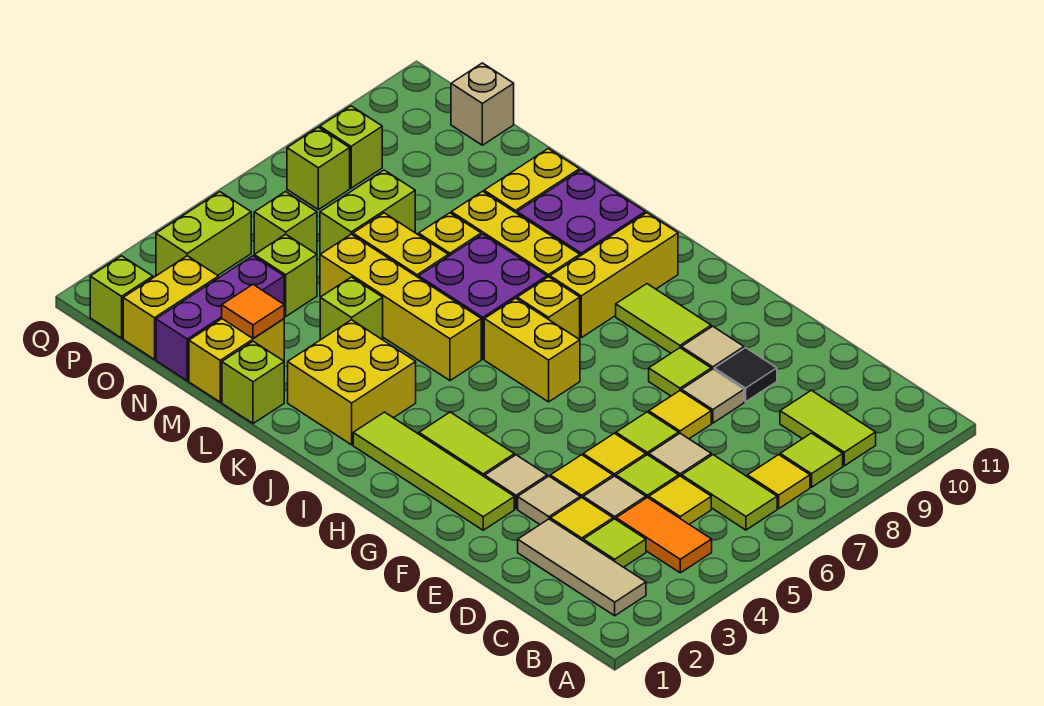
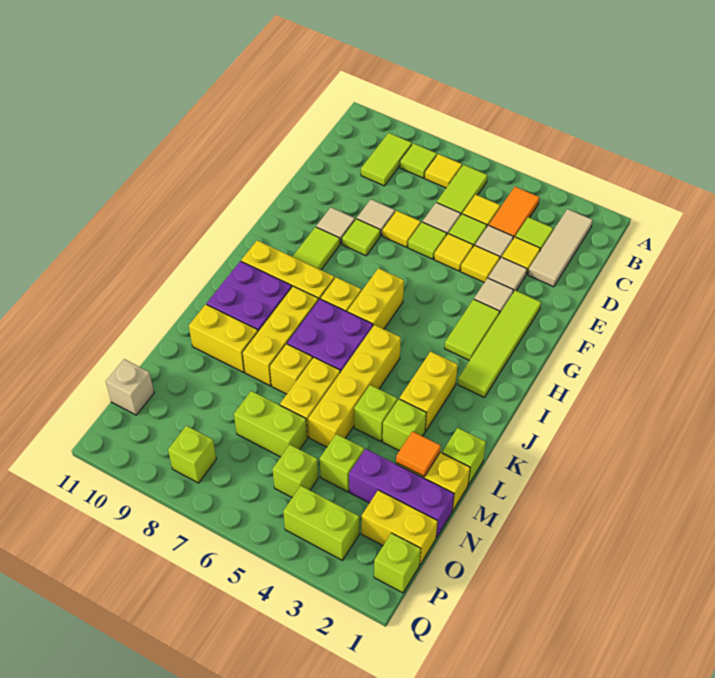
black tile E9 level 1 -> none
yellow brick J2:K3 level 1 -> yellow brick J3:K3 level 1
lime brick P7 level 1 -> lime brick L3 level 1

